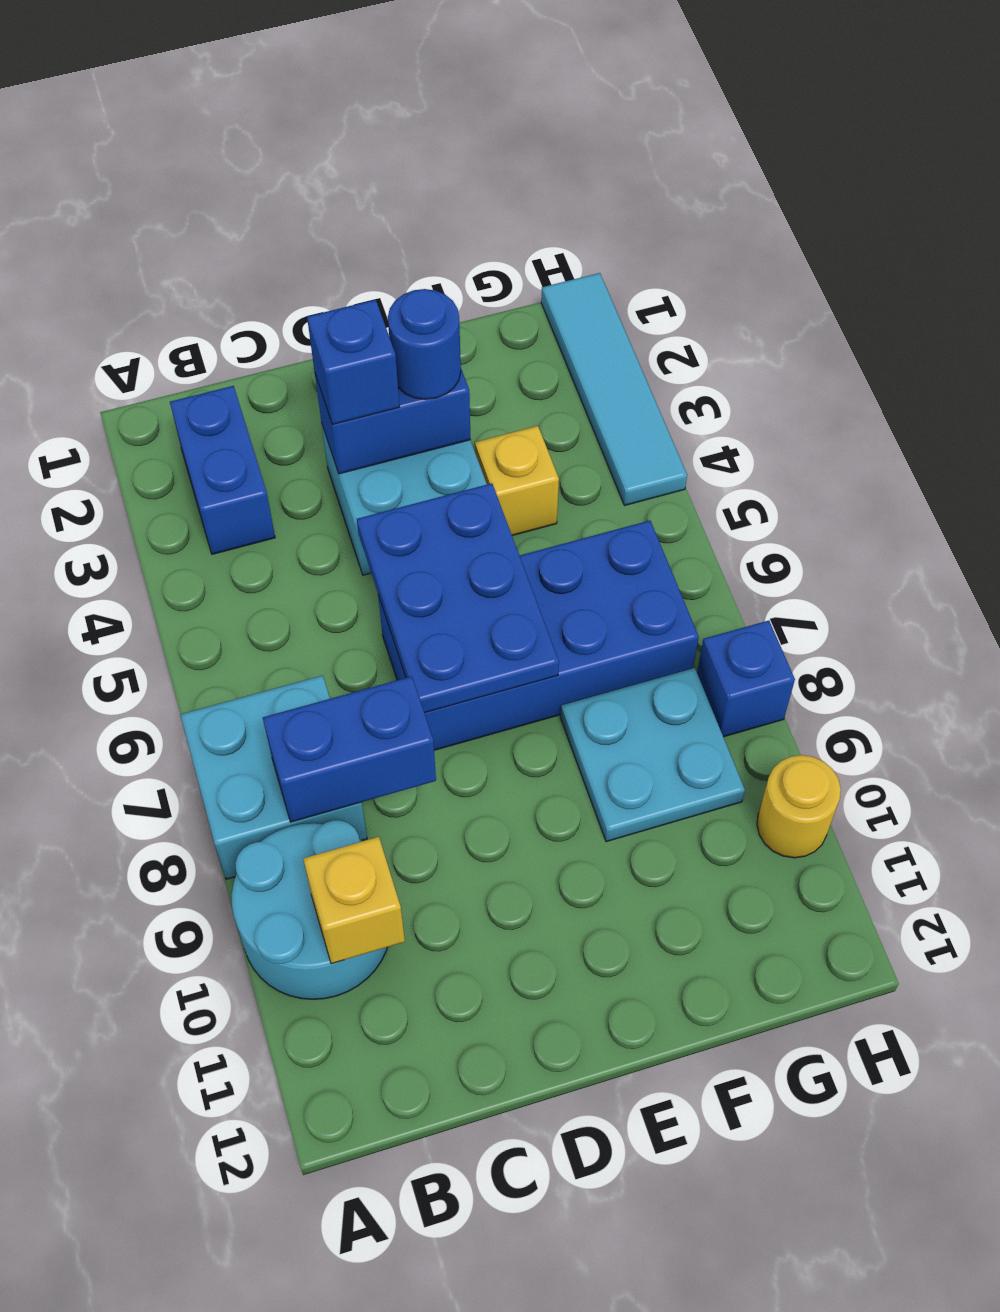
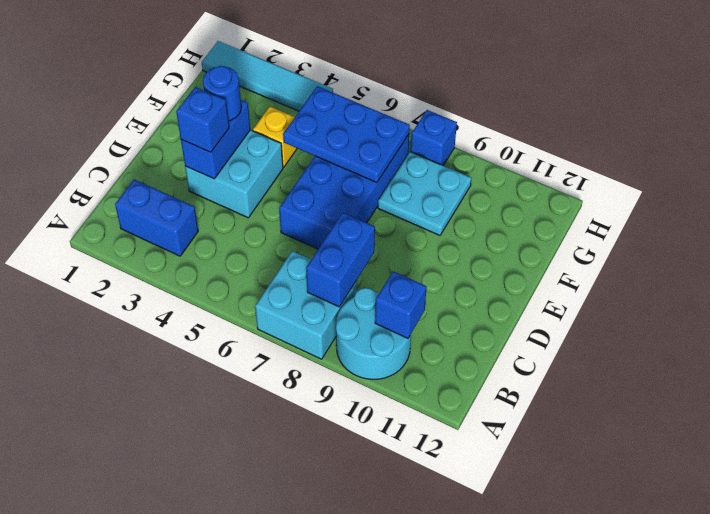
yellow brick B10 level 2 -> blue brick B10 level 2
blue plate D5:E7 level 2 -> blue plate F5:G7 level 2
yellow round brick H10 level 1 -> none

